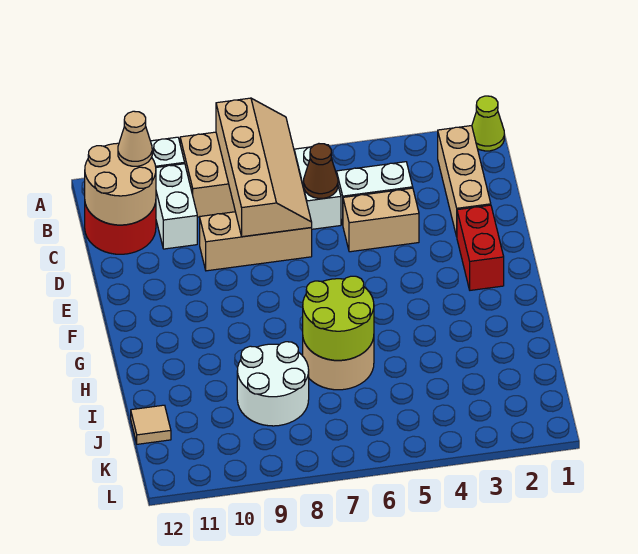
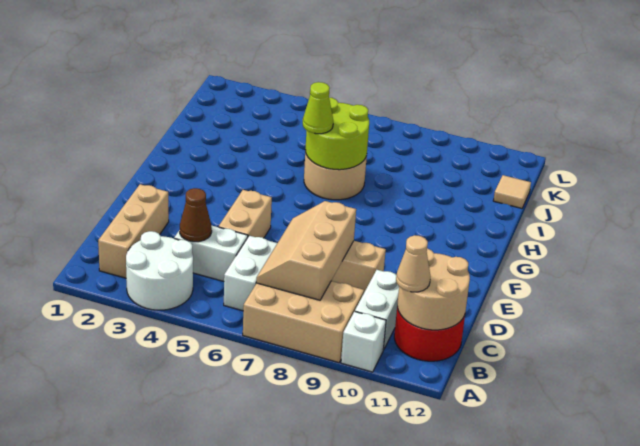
lime cone A1 level 1 -> lime cone H6 level 3
tan slope A7:D8 level 2 top 8 -> tan slope B7:D8 level 2 top 8
brown cone C6 level 2 -> brown cone C4 level 2
tan brick D4:D5 level 1 -> tan brick D5:E5 level 1
red brick E2:F2 level 1 -> none
white round brick I8:J9 level 1 -> white round brick A3:B4 level 1

